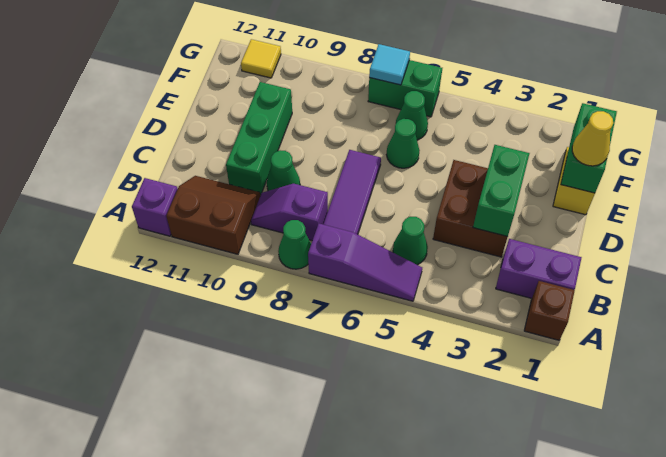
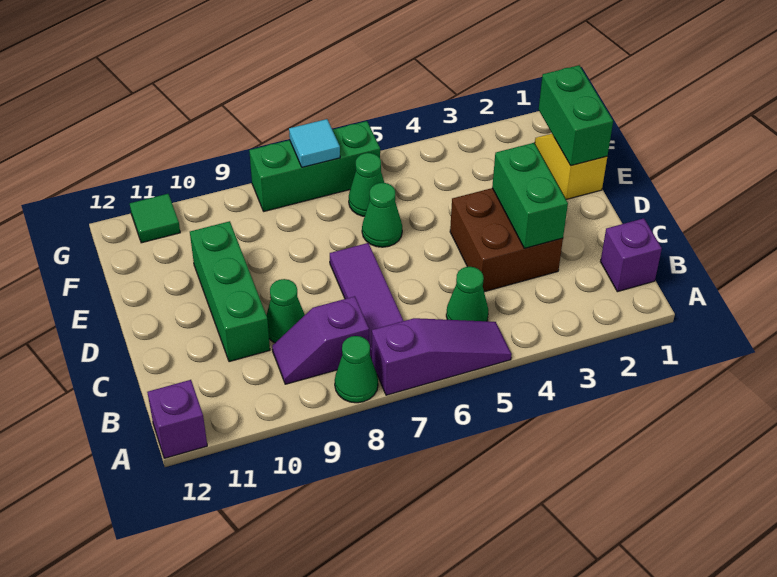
brown brick A1 level 1 -> none
brown slope A10:B11 level 1 top A -> none
purple brick B1:B2 level 1 -> purple brick B1 level 1
yellow cone E1 level 3 -> none
green brick G6:G7 level 1 -> green brick G6:G8 level 1
yellow tile G11 level 1 -> green tile G11 level 1

